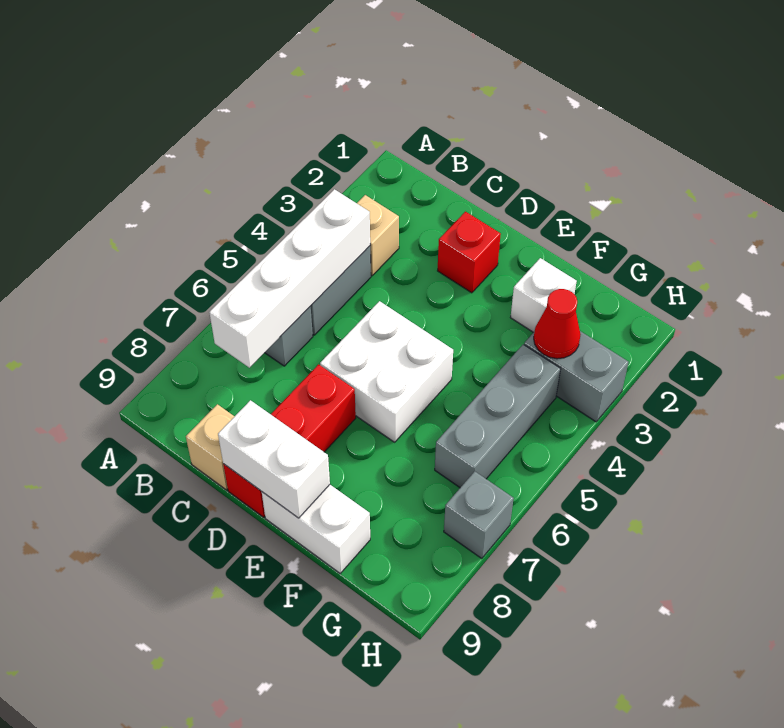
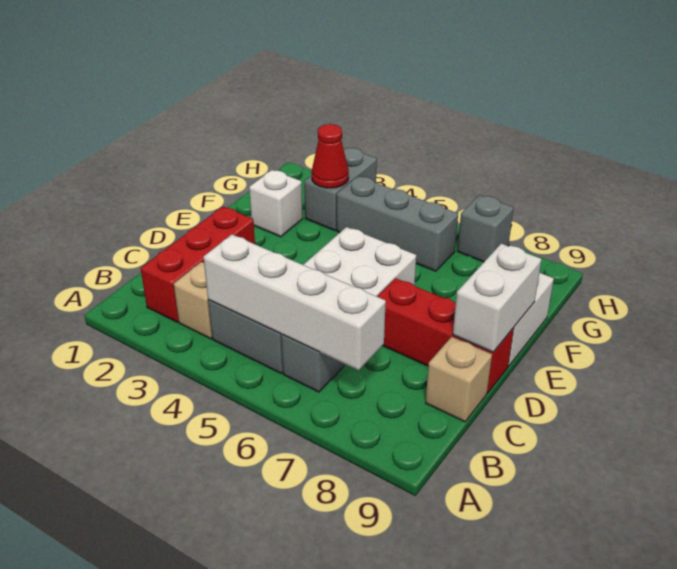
red brick D2 level 1 -> red brick B2:D2 level 1

